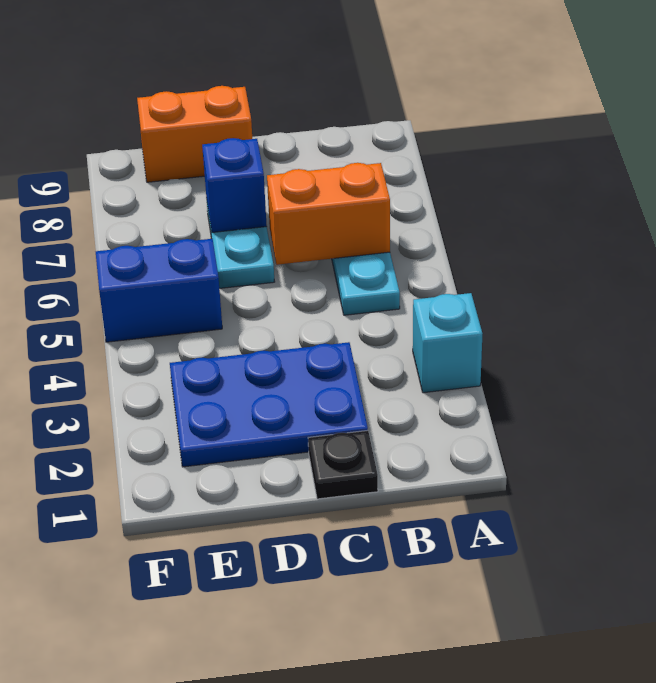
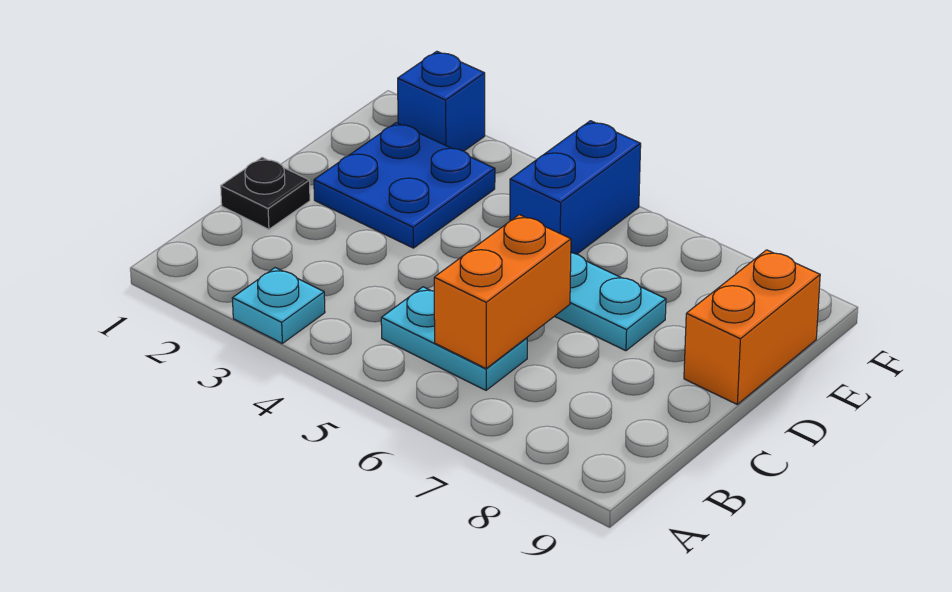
cyan brick A3 level 1 -> cyan plate A3 level 1
blue plate C2:E3 level 1 -> blue plate D2:E3 level 1
blue brick D7 level 2 -> blue brick F2 level 1

